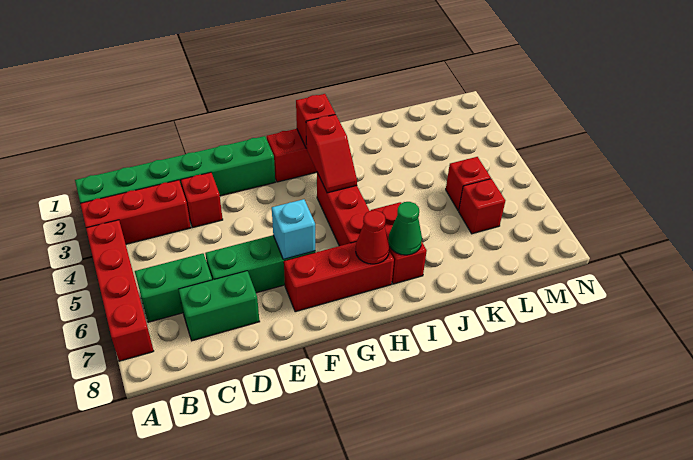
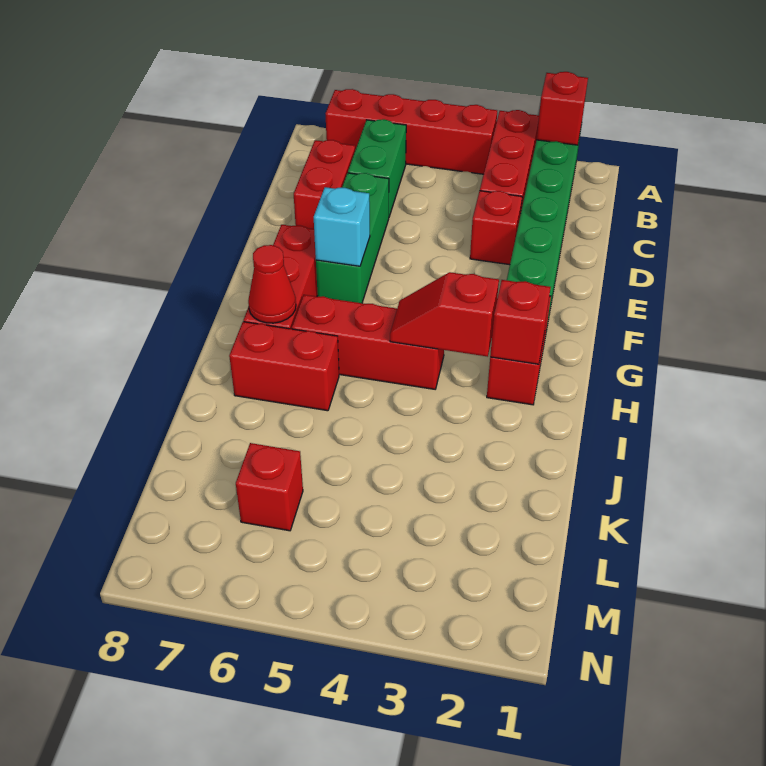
green brick C7:D7 level 1 -> red brick C7:D7 level 1
green cone I7 level 2 -> none
red brick L5 level 1 -> red brick A2 level 2

